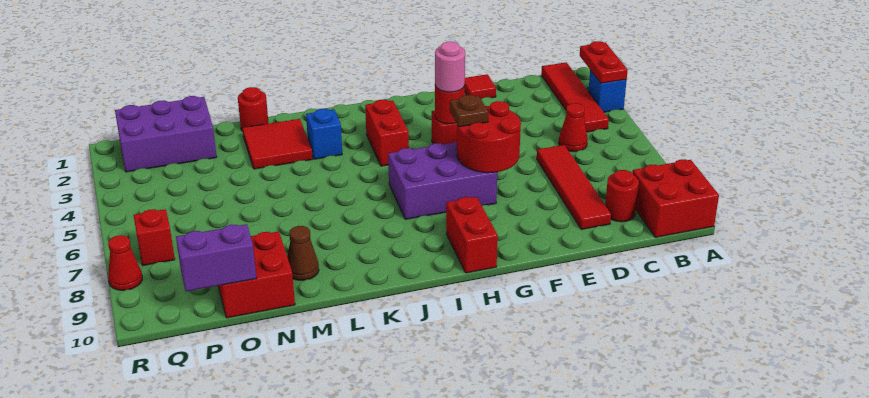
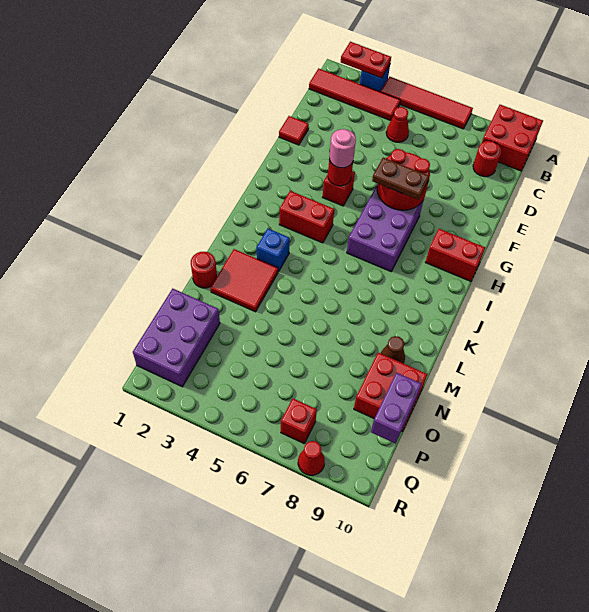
red tile D6:D9 level 1 -> red tile A4:A7 level 1
brown plate G6 level 3 -> brown plate G6:G7 level 3

